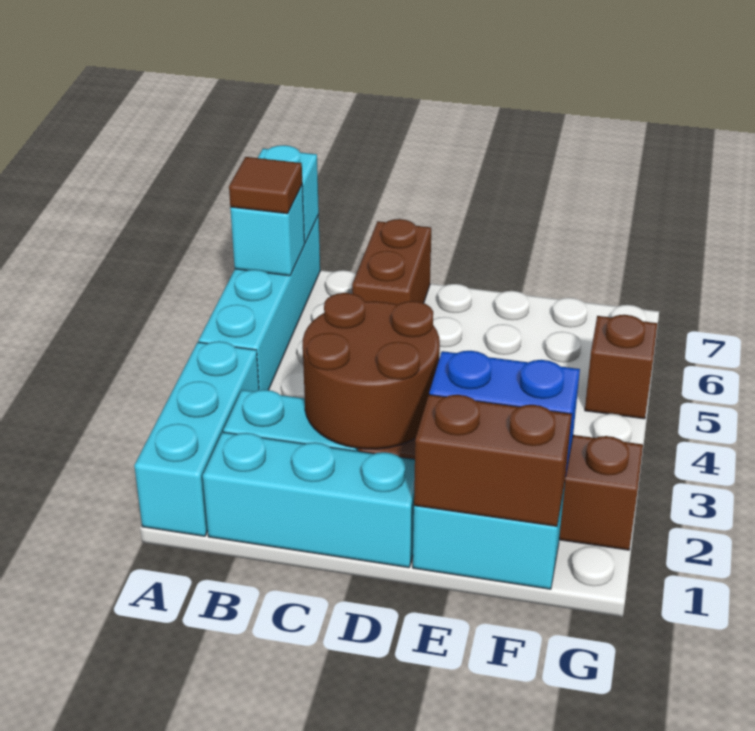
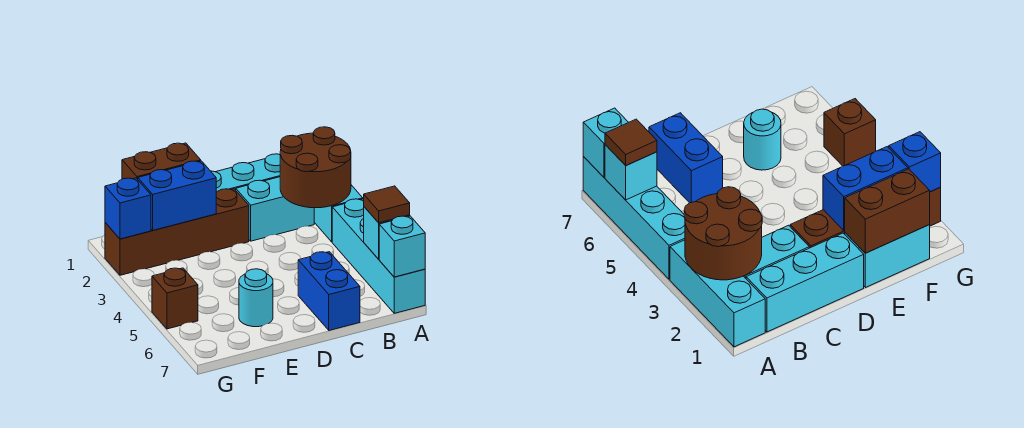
brown round brick C2:D3 level 2 -> brown round brick A2:B3 level 2
brown brick C6:C7 level 1 -> blue brick C6:C7 level 1
none -> cyan round brick E6 level 1
none -> blue brick G2 level 2

